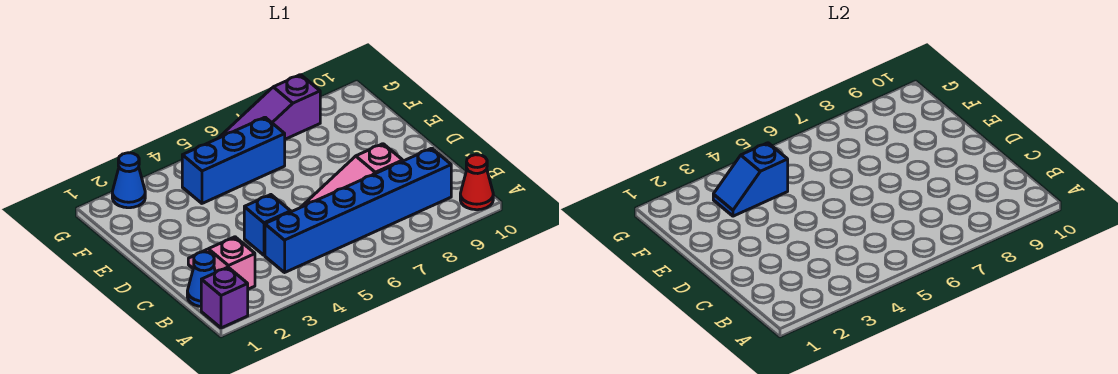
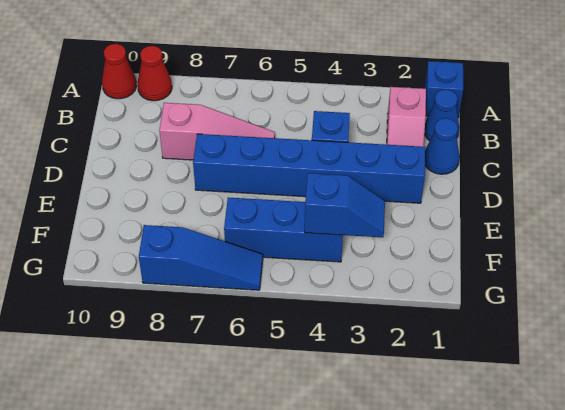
purple brick A1 level 1 -> blue brick A1 level 1
none -> red cone A9 level 1
blue brick B4:B9 level 1 -> blue brick D2:D7 level 1
blue cone G2 level 1 -> blue cone C1 level 1
purple slope G6:G8 level 1 top 8 -> blue slope G6:G8 level 1 top 8

